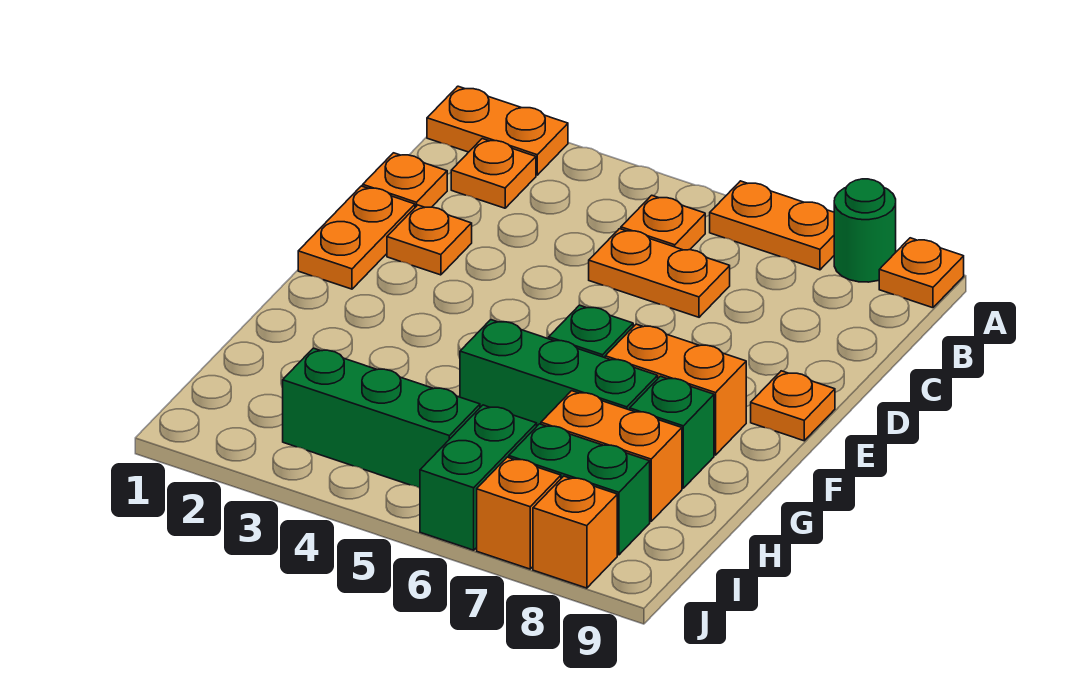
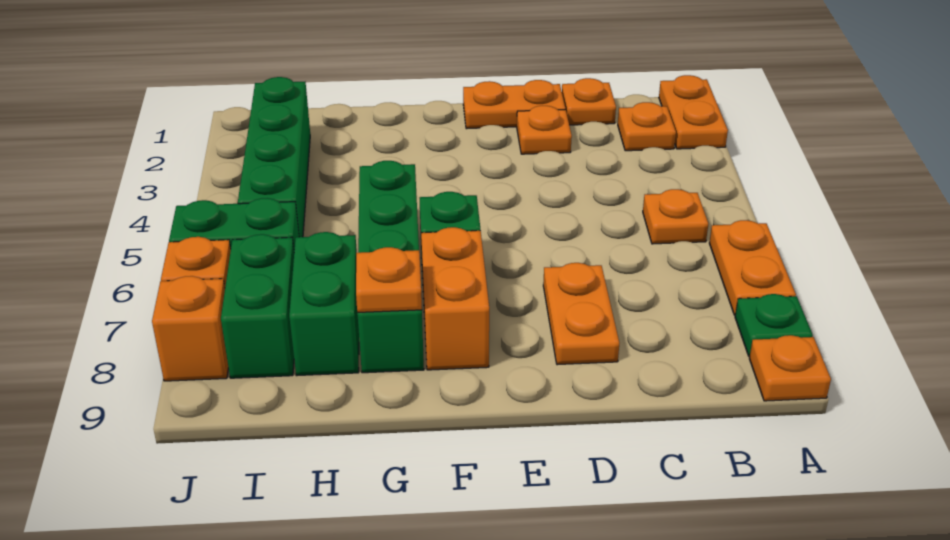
green round brick A8 level 1 -> green plate A8 level 1
orange plate C5:C6 level 1 -> orange plate D7:D8 level 1
orange plate E9 level 1 -> orange plate G8 level 2
orange brick H7:H8 level 1 -> green brick H7:H8 level 1
green brick I3:I5 level 1 -> green brick I2:I5 level 1

